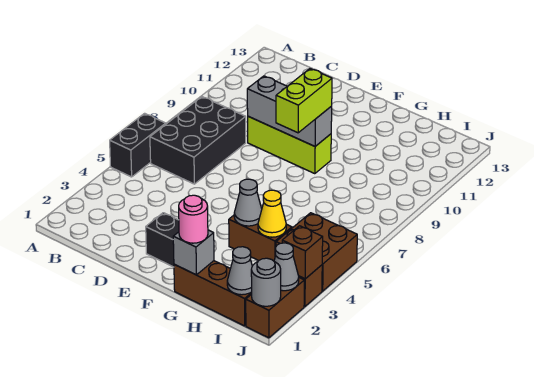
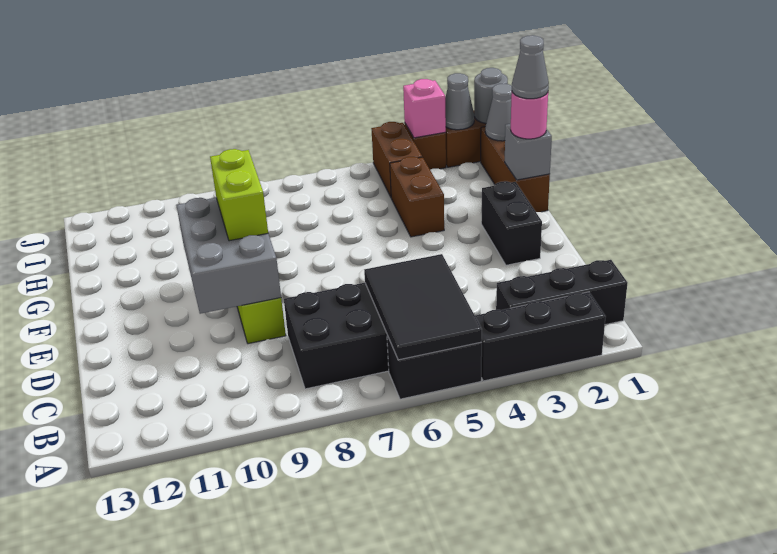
none -> black brick A2:A4 level 1
none -> black tile A5:C6 level 2
none -> black brick B1:B3 level 1
grey brick D9:F9 level 2 -> grey brick D9:F10 level 2
lime brick F8:F9 level 3 -> lime brick E9:F9 level 3
grey cone G4 level 2 -> grey cone G1 level 4
yellow cone H4 level 2 -> none
brown brick I4:J5 level 1 -> brown brick I4:J4 level 1
brown brick J3 level 2 -> pink brick J3 level 2

